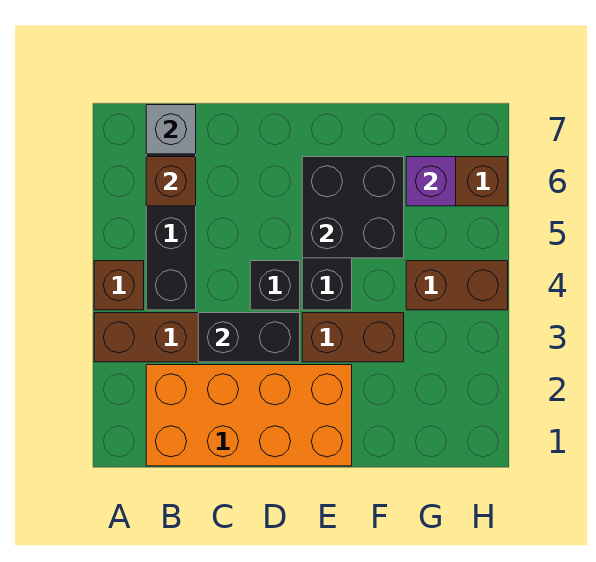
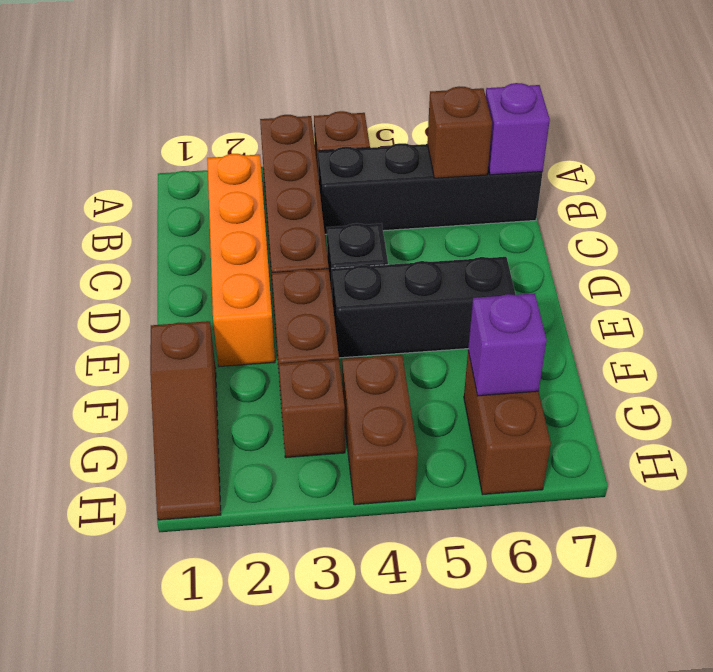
orange brick B1:E2 level 1 -> orange brick B2:E2 level 1
grey brick B7 level 2 -> purple brick B7 level 2
black brick C3:D3 level 2 -> none
black brick E5:F6 level 2 -> none
none -> brown slope F1:H1 level 1 top F
none -> brown brick G3 level 1

